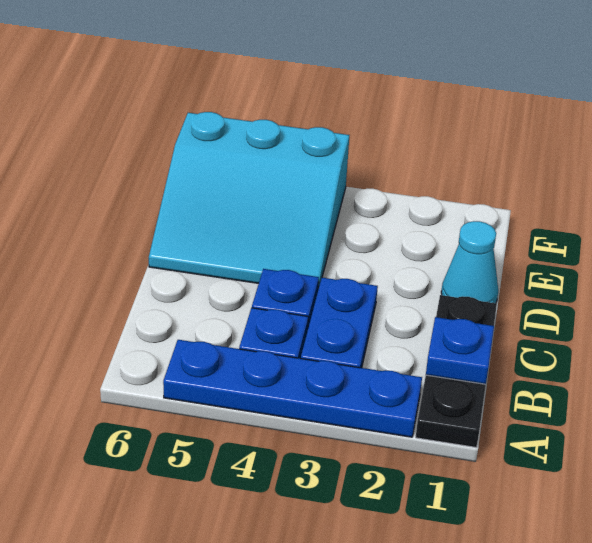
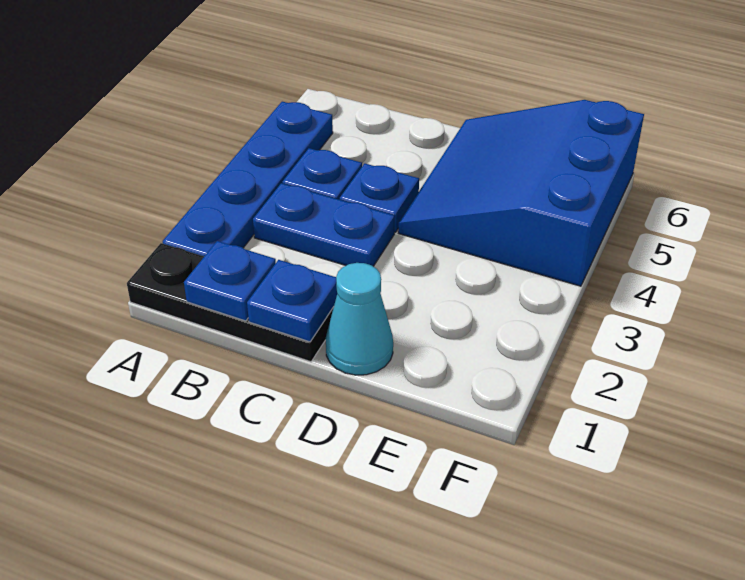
none -> blue plate C1 level 2
cyan slope D4:F6 level 1 top F -> blue slope D4:F6 level 1 top F

